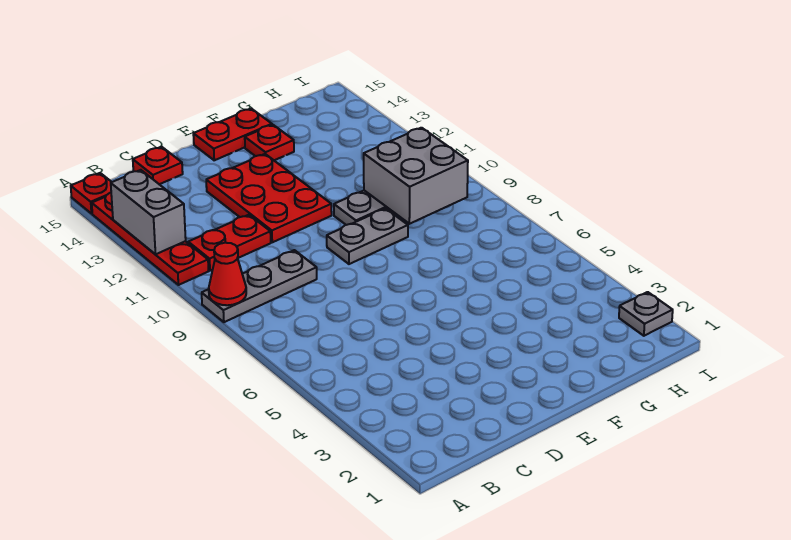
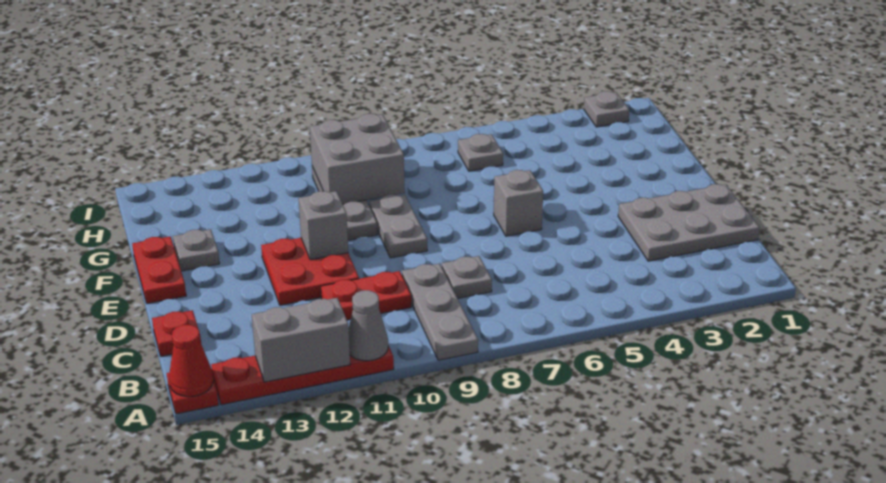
red cone A9 level 2 -> red cone A15 level 2
none -> grey cone A11 level 2
red plate B11:C11 level 1 -> red plate C10:C11 level 1
none -> grey plate C1:D3 level 1
none -> grey plate C8 level 1
red plate D11:E13 level 1 -> red plate D11:E12 level 1
none -> grey brick E6 level 1
none -> grey brick E11 level 2
red plate F14 level 1 -> grey plate F14 level 1
none -> grey plate H6 level 1

